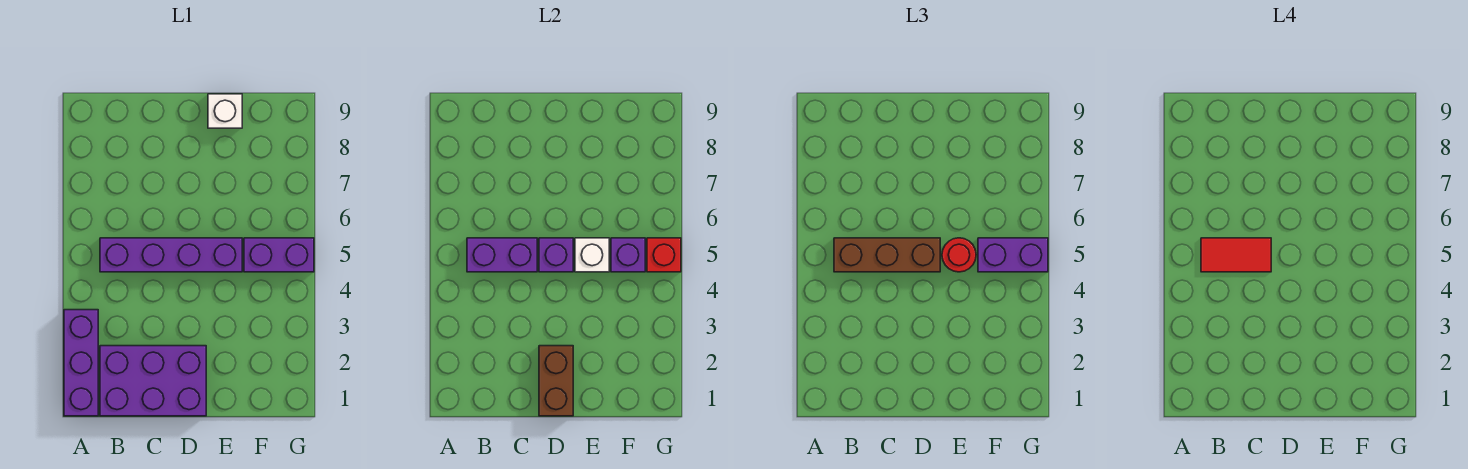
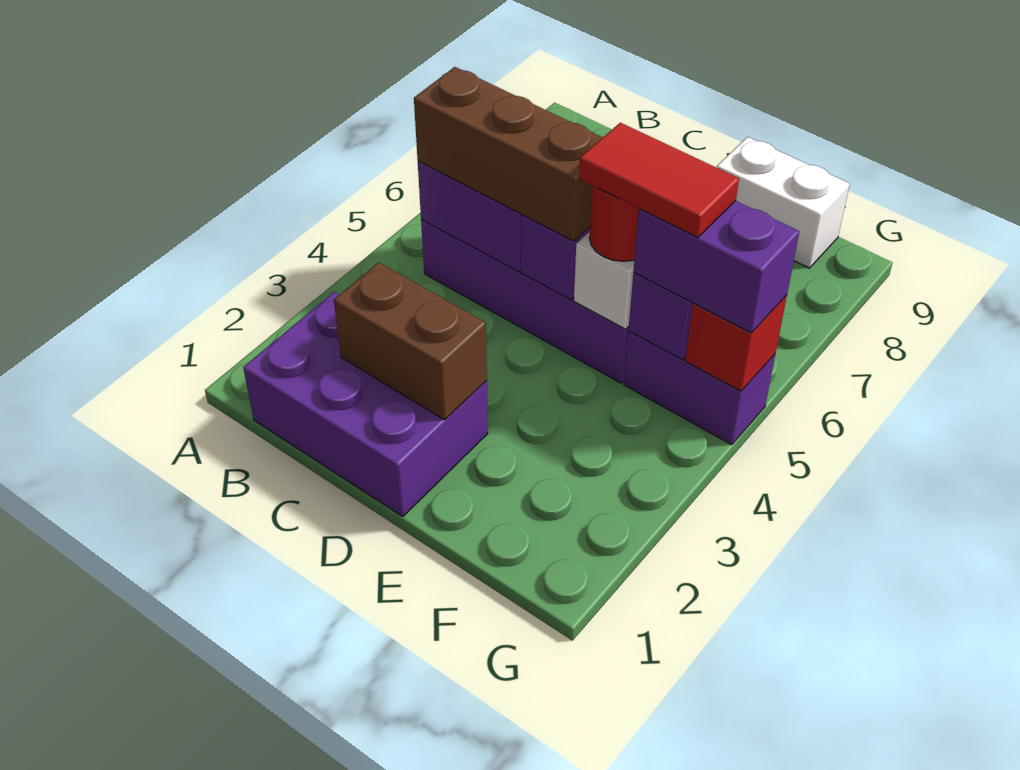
purple brick A1:A3 level 1 -> none
red tile B5:C5 level 4 -> red tile E5:F5 level 4
brown brick D1:D2 level 2 -> brown brick C2:D2 level 2
white brick E9 level 1 -> white brick E9:F9 level 1

